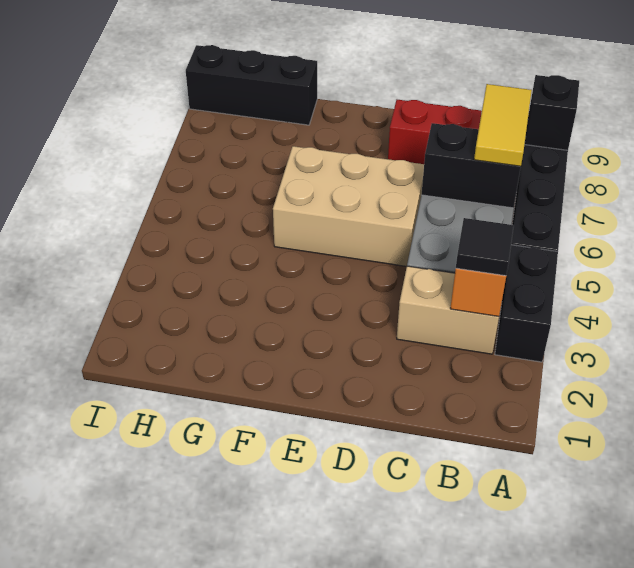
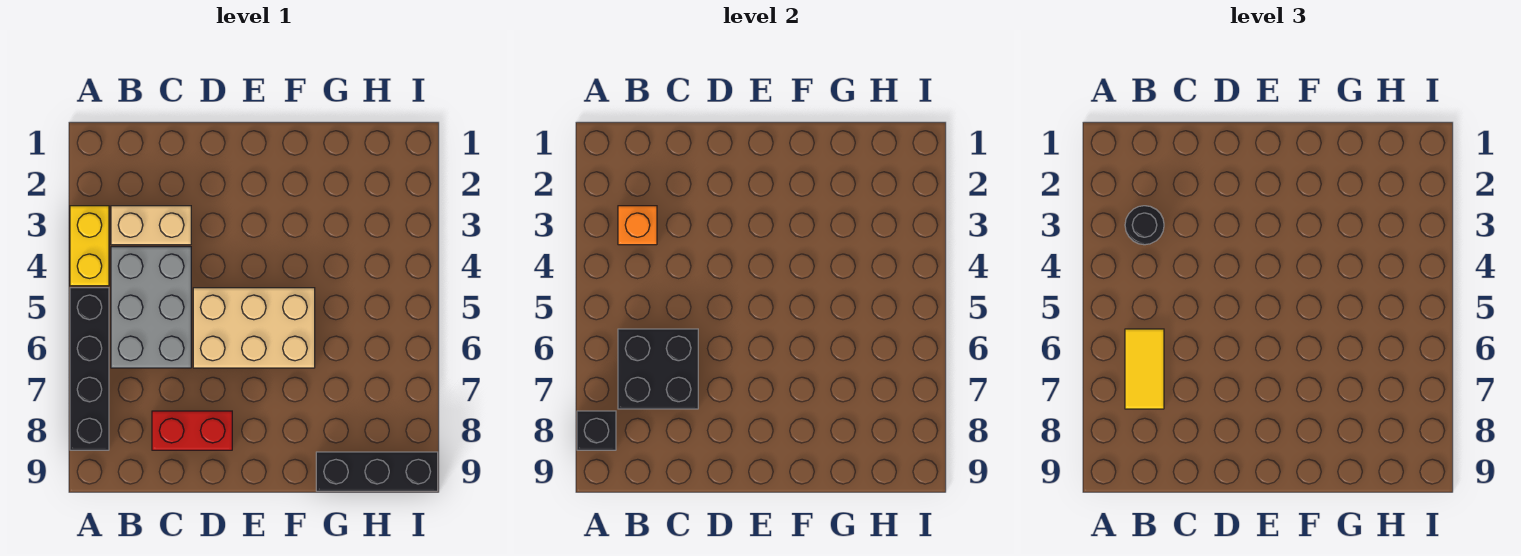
black brick A3:A4 level 1 -> yellow brick A3:A4 level 1
black tile B3 level 3 -> black round brick B3 level 3
black brick B6:C6 level 2 -> black brick B6:C7 level 2

